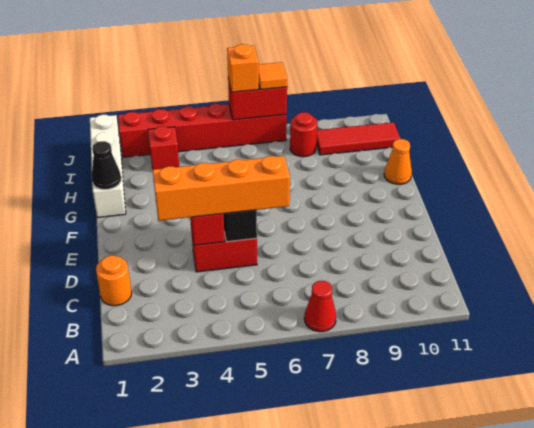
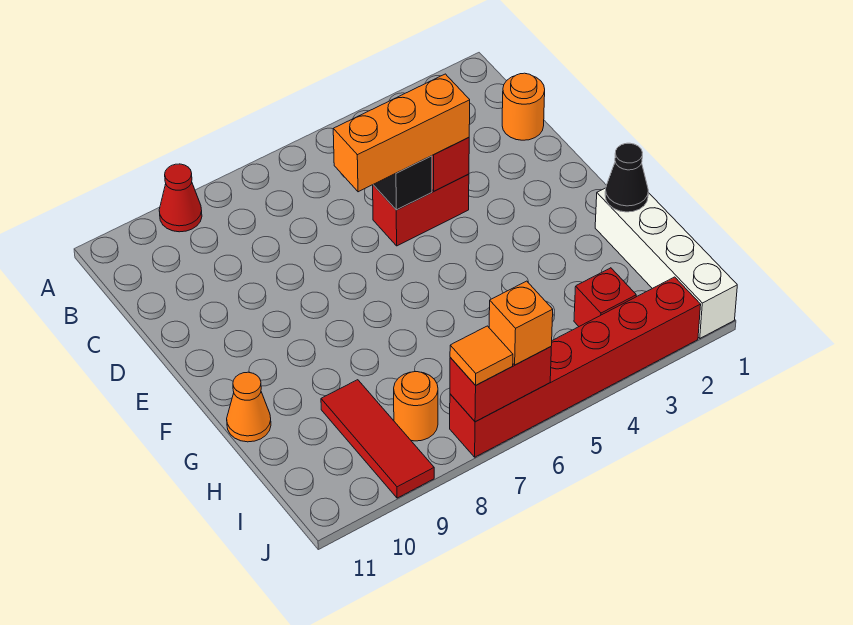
red cone A7 level 1 -> red cone A9 level 1
orange brick D3:D6 level 3 -> orange brick D4:D6 level 3
red round brick I8 level 1 -> orange round brick I8 level 1
red tile I9:I11 level 1 -> red tile H9:J9 level 1

